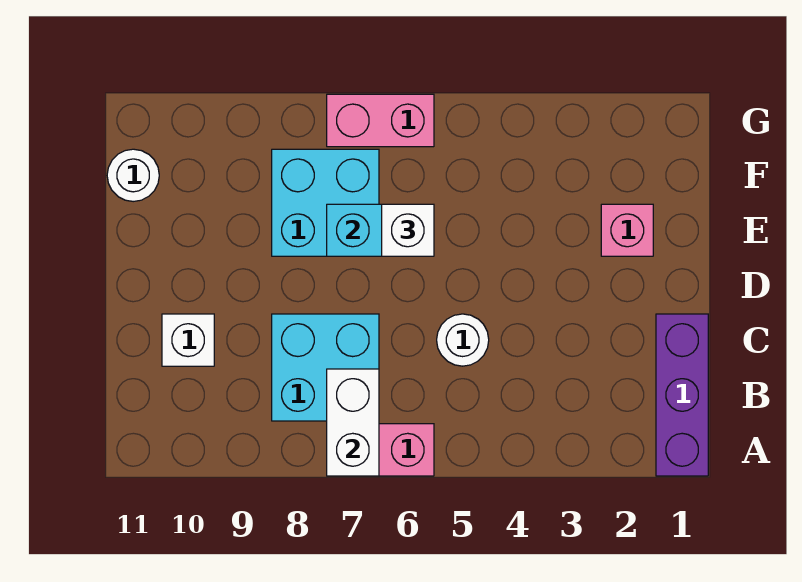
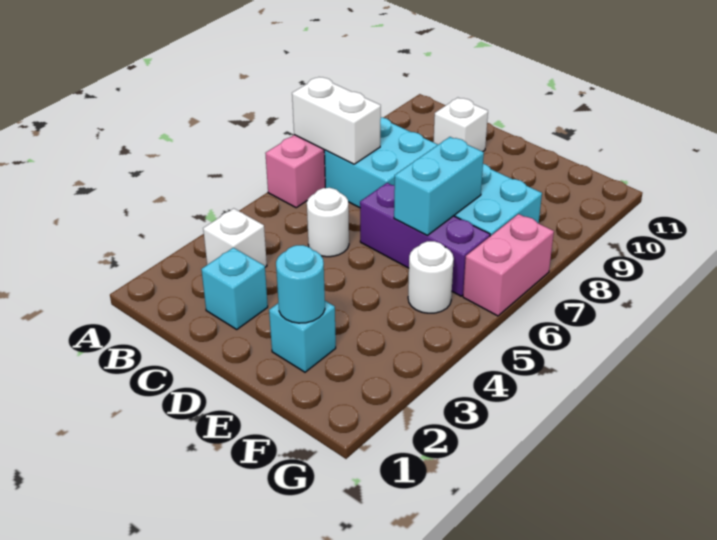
purple brick A1:C1 level 1 -> purple brick D6:F6 level 1
none -> cyan brick C2 level 1
pink brick E2 level 1 -> cyan brick E2 level 1
none -> cyan round brick E2 level 2
white brick E6 level 3 -> white brick B3 level 1
white round brick F11 level 1 -> white round brick F5 level 1

